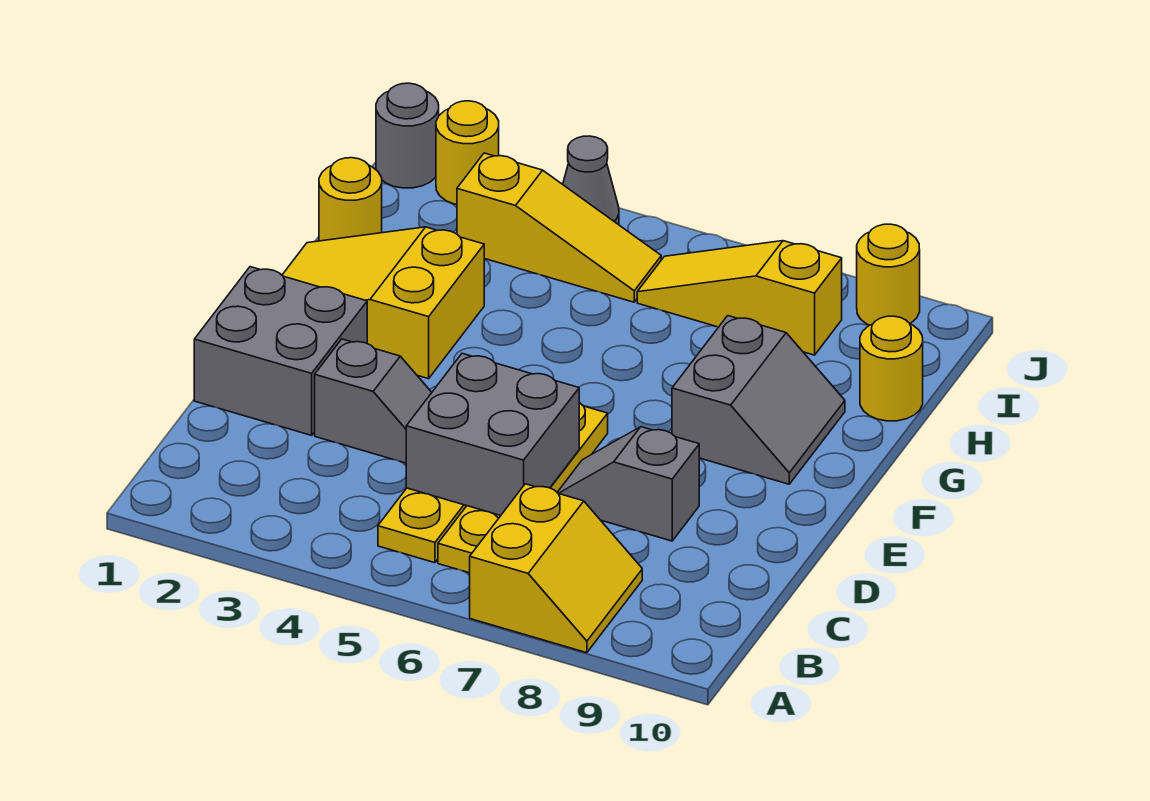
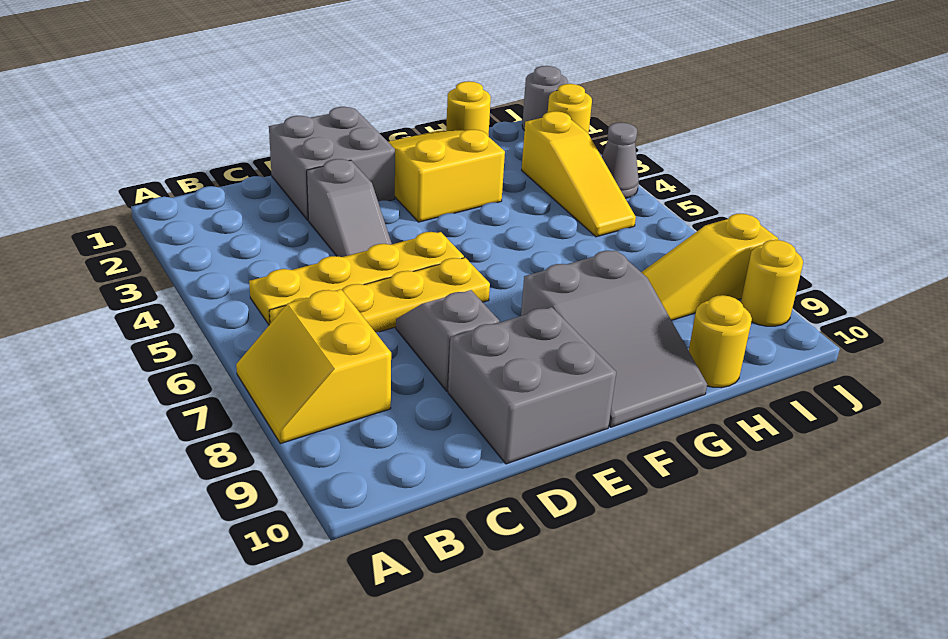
yellow slope A7:B8 level 1 top 7 -> yellow slope A7:B8 level 1 top B
grey brick C5:D6 level 2 -> grey brick D9:E10 level 1
grey slope F8:G9 level 1 top 8 -> grey slope F8:G10 level 1 top 8
yellow slope I6:I8 level 1 top 8 -> yellow slope H8:J8 level 1 top J

